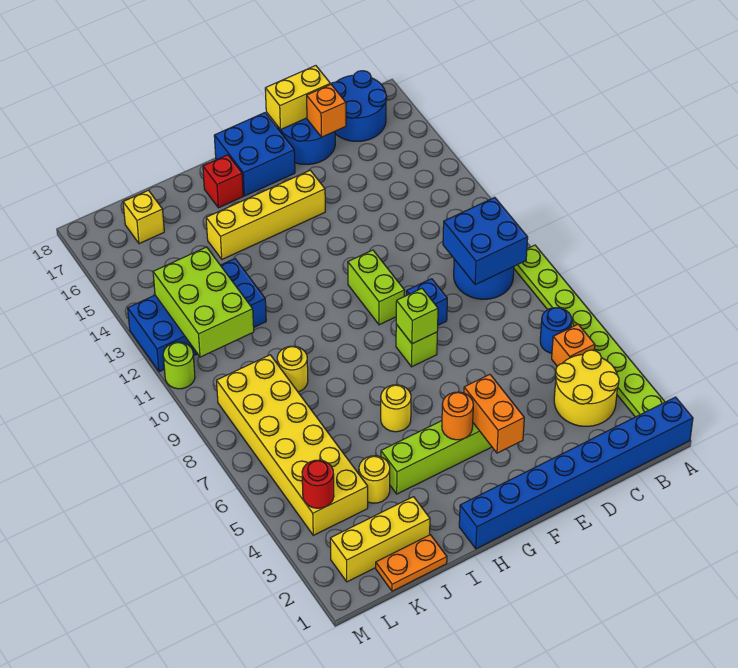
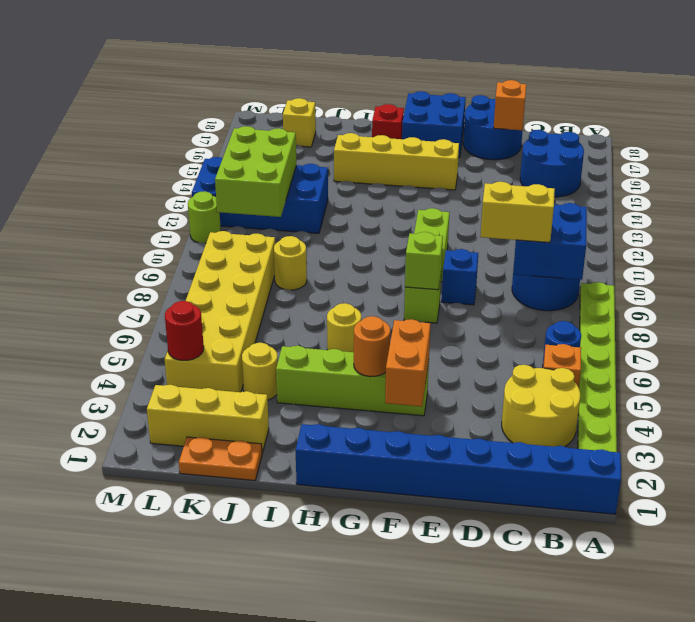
blue round brick B17:C18 level 1 -> blue round brick B15:C16 level 1
yellow brick D18:E18 level 2 -> yellow brick C9:D9 level 3

